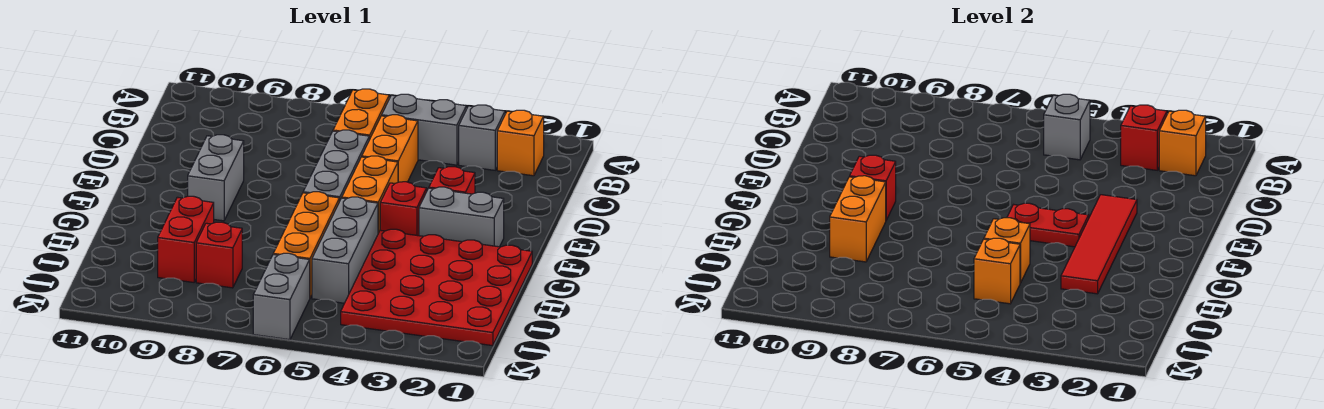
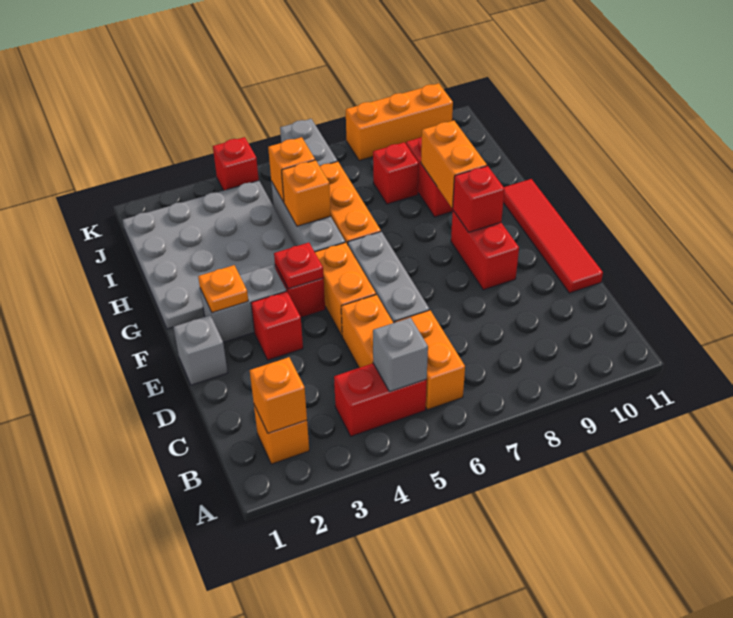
grey brick B3 level 1 -> grey brick E1 level 1
red brick B3 level 2 -> red brick K4 level 1
grey brick B4:B5 level 1 -> red brick B4:B5 level 1
red tile E3:H3 level 2 -> red tile D11:G11 level 1
grey brick E9:F9 level 1 -> red brick E9:F9 level 1
none -> orange plate F2 level 2
red plate F4:F5 level 2 -> red plate F4 level 2
red plate G1:J4 level 1 -> grey plate G1:J4 level 1
none -> orange brick K8:K10 level 1

